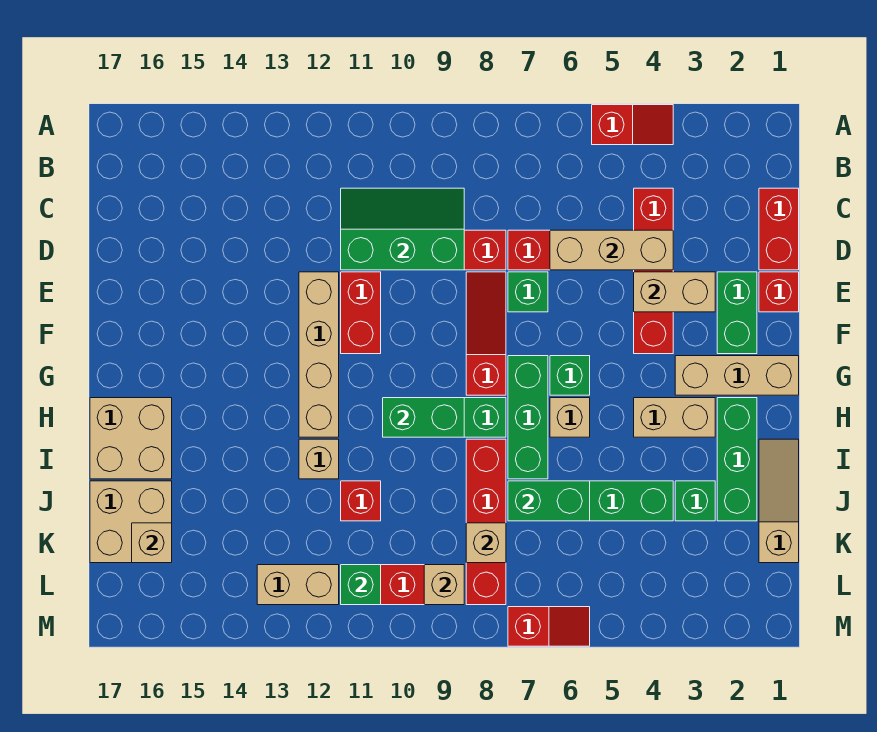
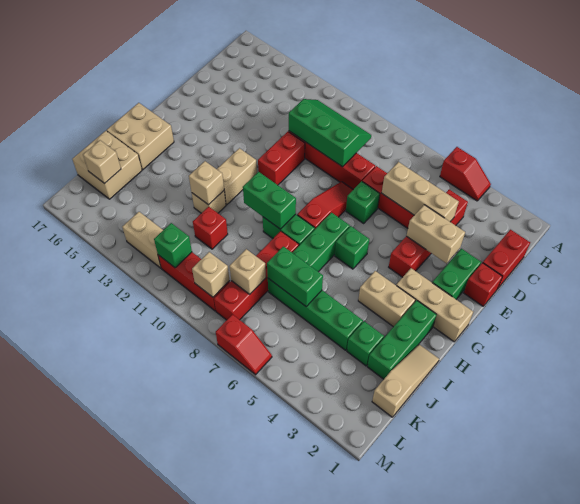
tan brick E12:H12 level 1 -> tan brick G12:H12 level 1
tan brick H6 level 1 -> tan brick I12 level 2

